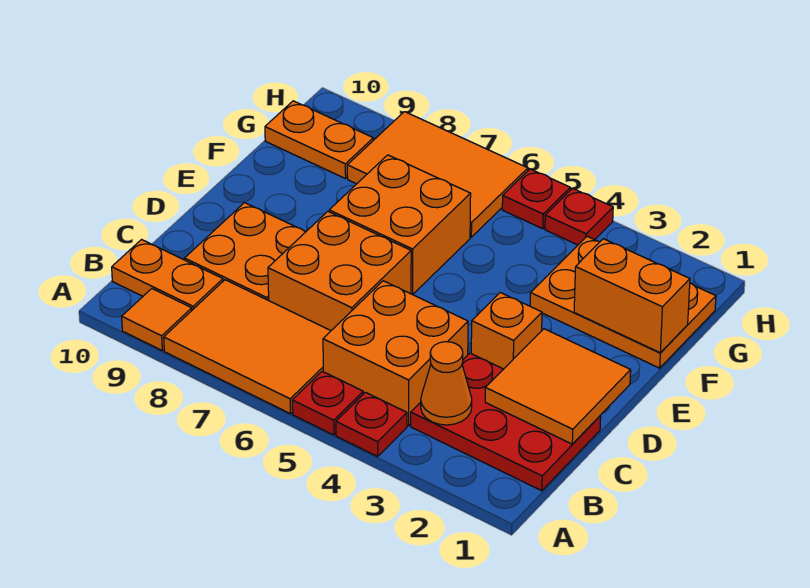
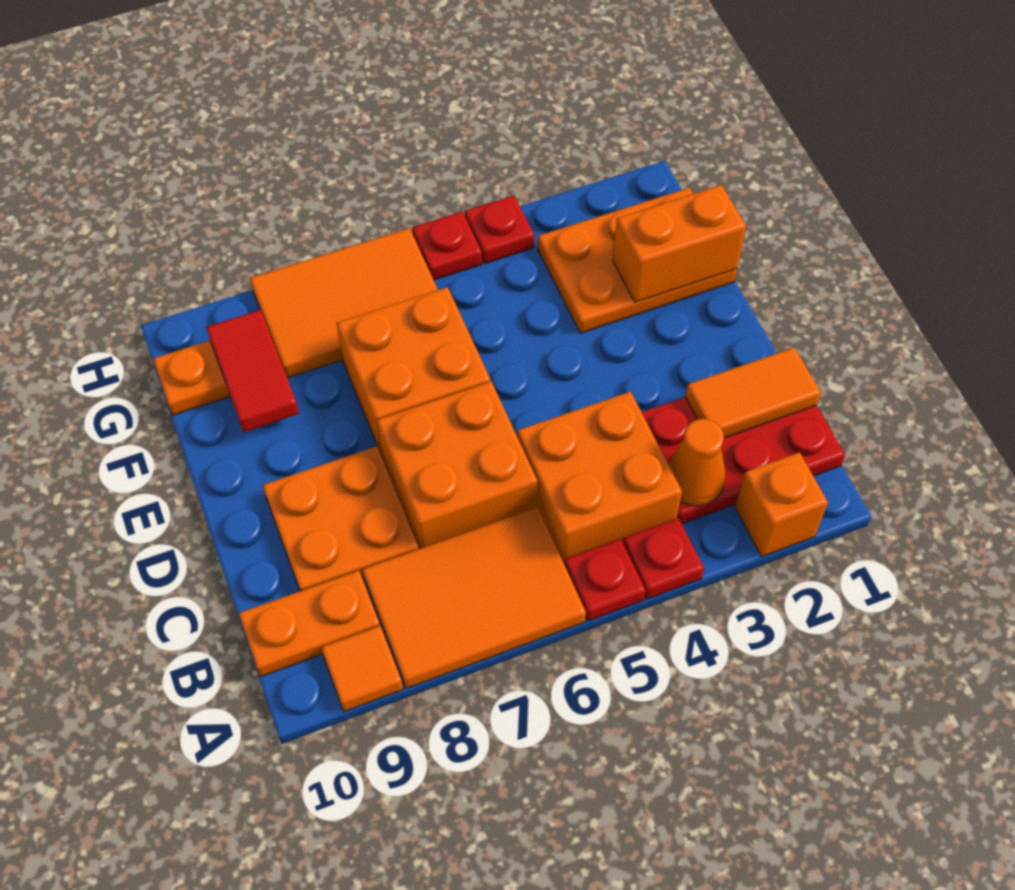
orange tile C1:D2 level 2 -> orange tile C1:C2 level 2
orange brick D3 level 1 -> orange brick A2 level 1
none -> red tile F9:G9 level 2

